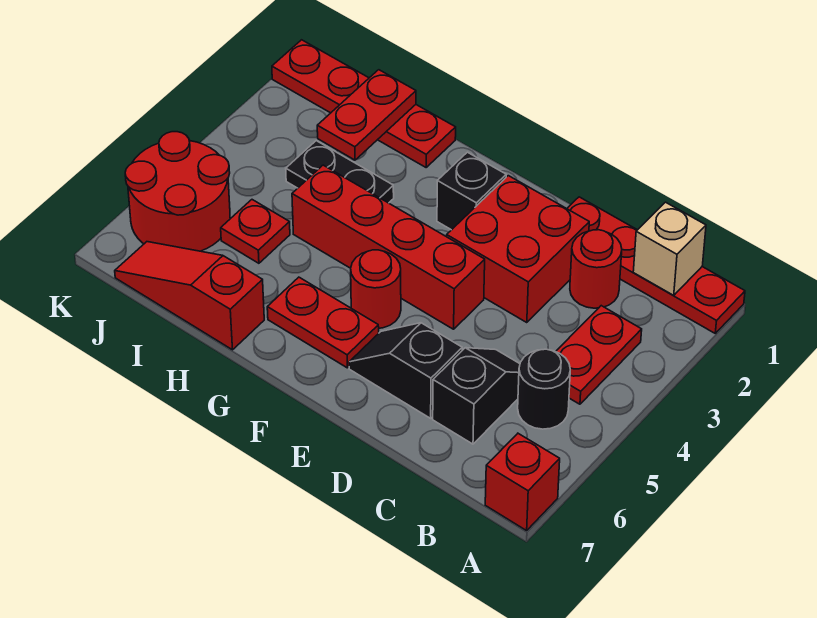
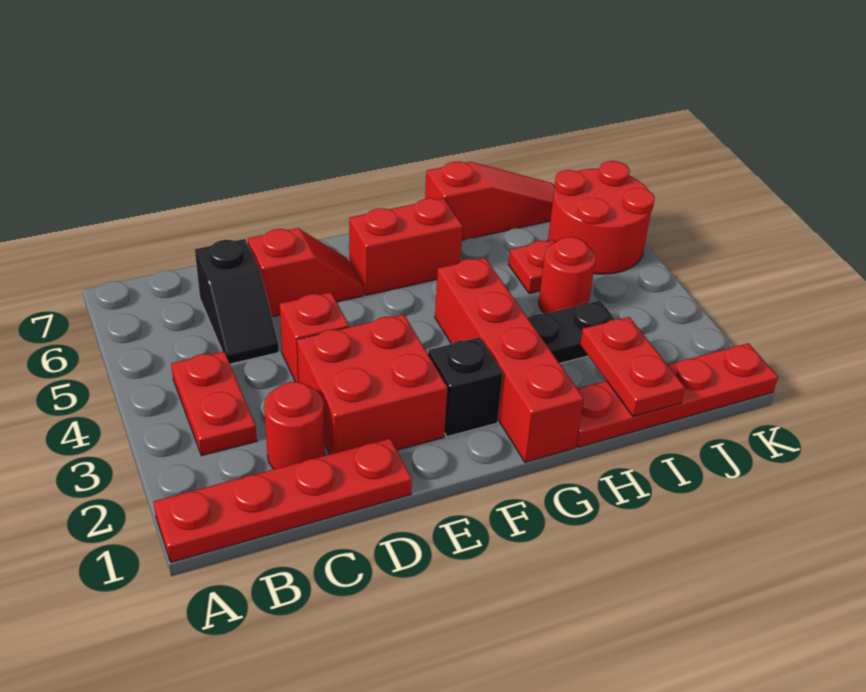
red brick A7 level 1 -> red brick D4 level 1
tan brick B1 level 2 -> none
black round brick B5 level 1 -> none
black slope D6:E6 level 1 top D -> red slope D6:E6 level 1 top D
red brick E4:H4 level 1 -> red brick G1:G4 level 1
red round brick F5 level 1 -> red round brick I4 level 1
red plate F6:G6 level 1 -> red brick F6:G6 level 1

